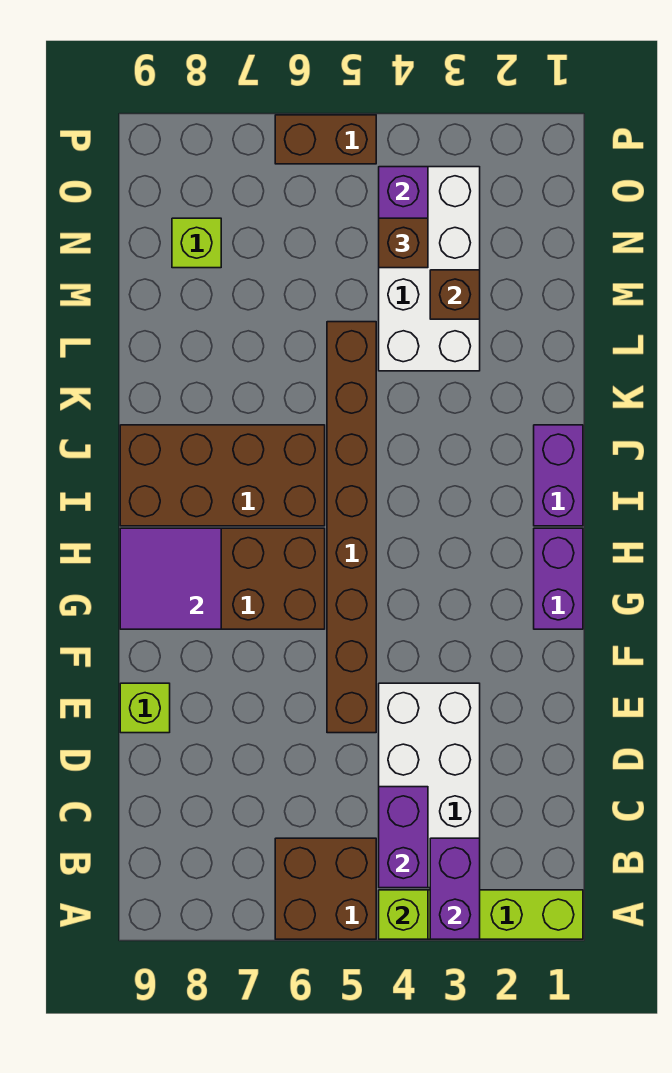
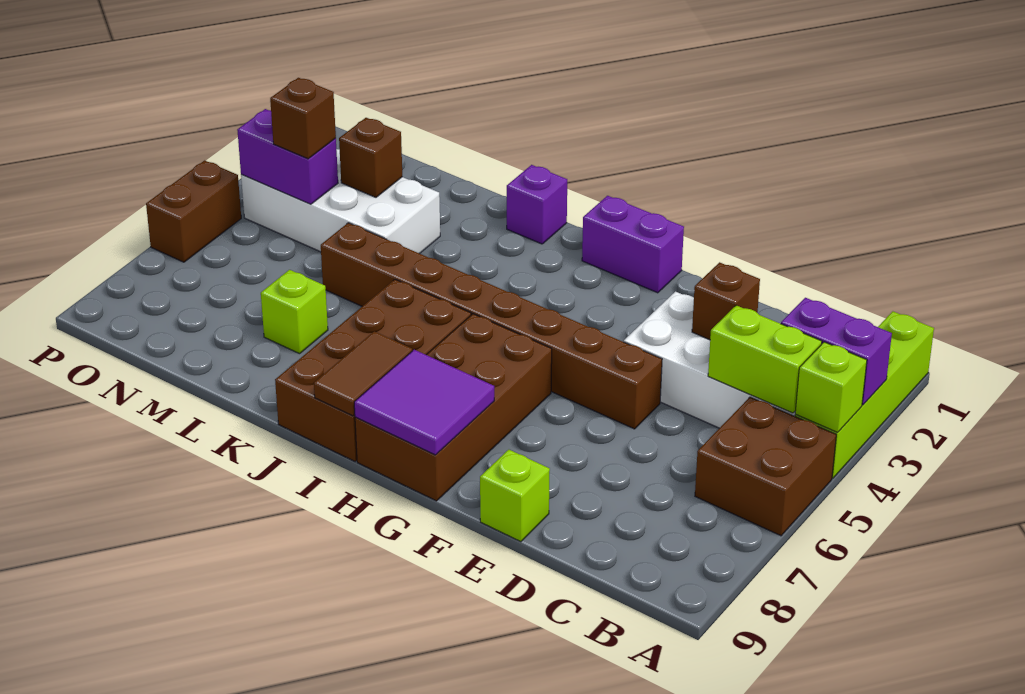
purple brick B4:C4 level 2 -> lime brick B4:C4 level 2
none -> brown brick D3 level 2
purple brick I1:J1 level 1 -> purple brick J1 level 1
none -> brown tile I8:I9 level 2
lime brick N8 level 1 -> lime brick L7 level 1

